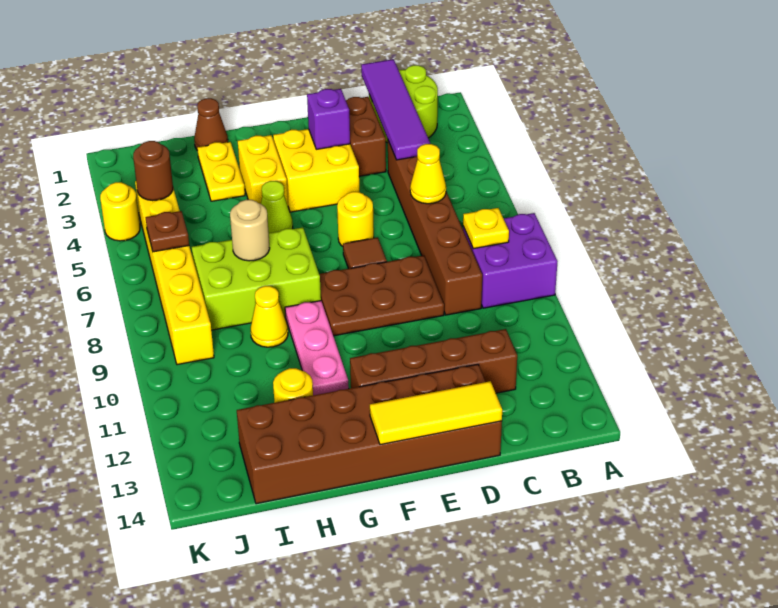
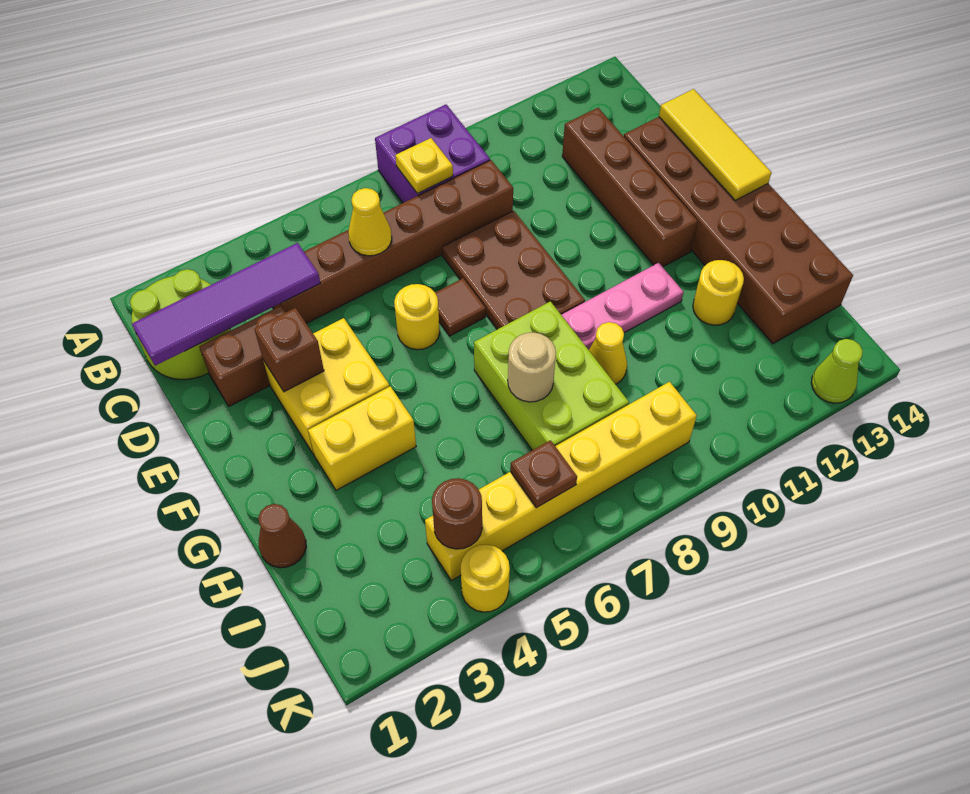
purple brick E3 level 2 -> brown brick E3 level 2
lime cone G5 level 1 -> lime cone K13 level 1
yellow plate H2:H3 level 1 -> none

